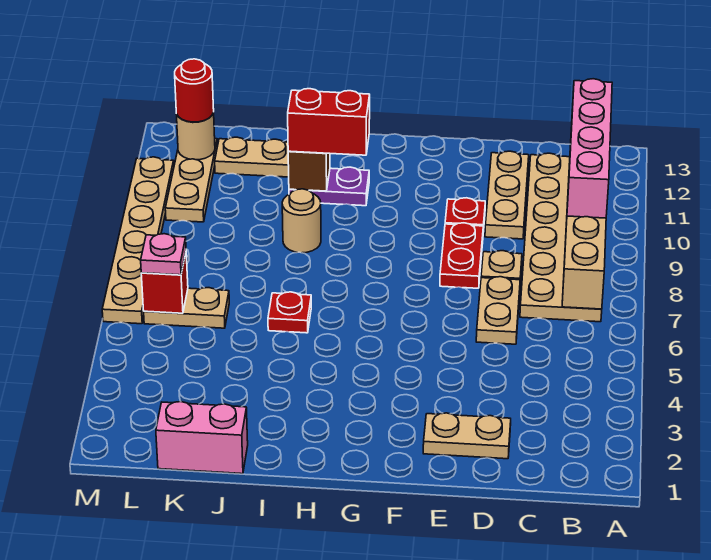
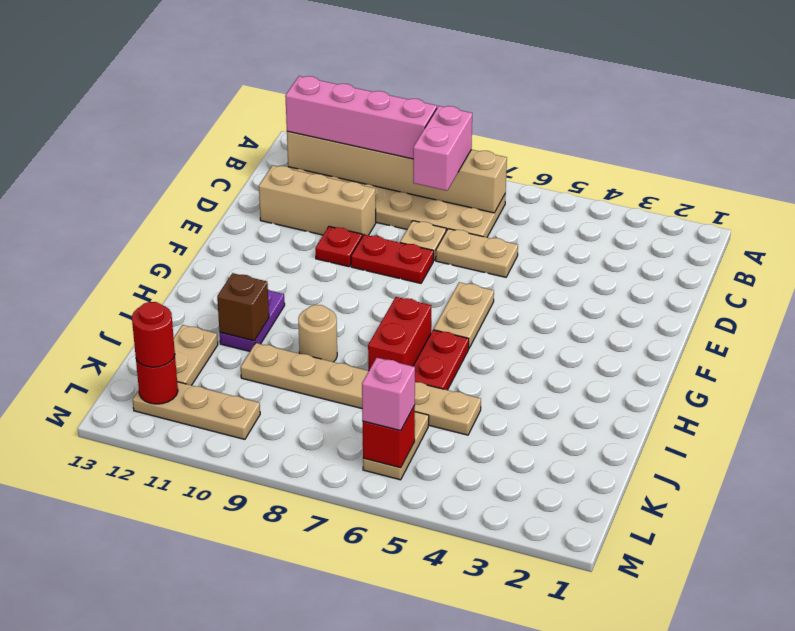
tan plate D2:E2 level 1 -> tan plate F6:G6 level 1
tan plate D10:D12 level 1 -> tan brick D10:D12 level 1
red brick H11:I11 level 3 -> red brick H7:I7 level 1
red plate I6 level 1 -> red plate H6:I6 level 1
pink brick J1:K1 level 1 -> pink brick B8:C8 level 3
pink plate L6 level 3 -> pink brick L6 level 3
tan round brick L12 level 2 -> red round brick L12 level 2
tan plate M6:M11 level 1 -> tan plate J5:J10 level 1

